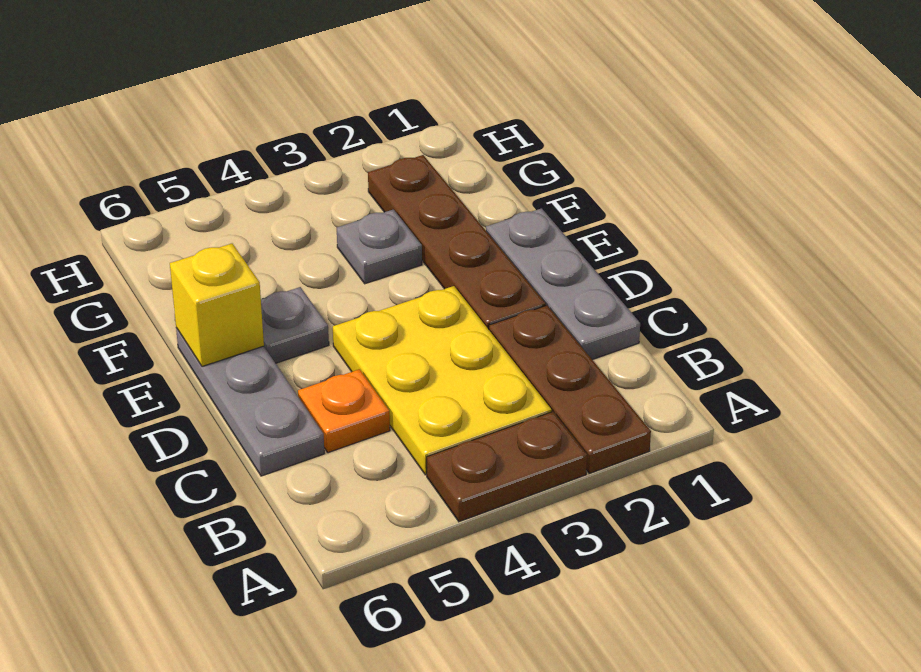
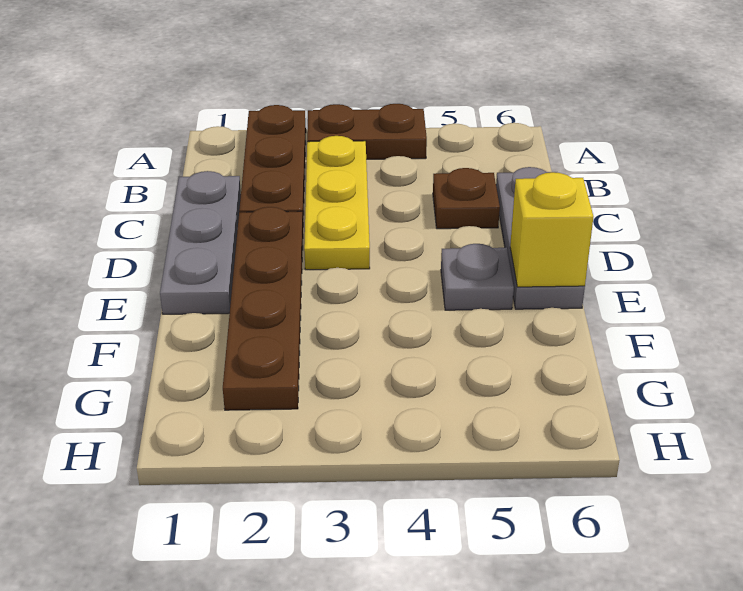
yellow plate B3:D4 level 1 -> yellow plate B3:D3 level 1
orange plate C5 level 1 -> brown plate C5 level 1
grey plate F3 level 1 -> none

